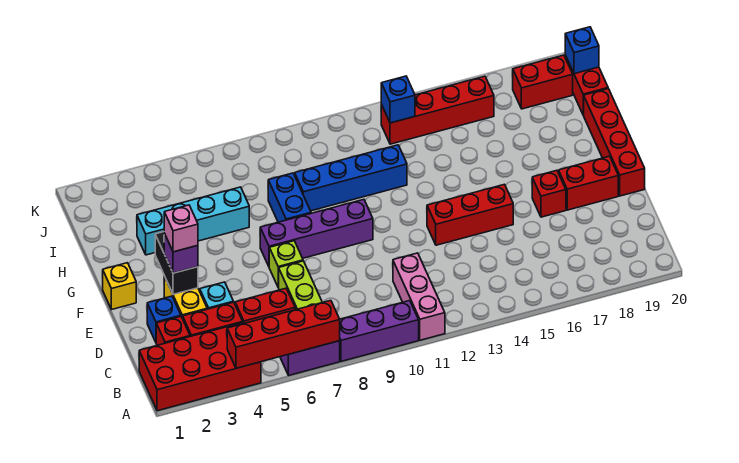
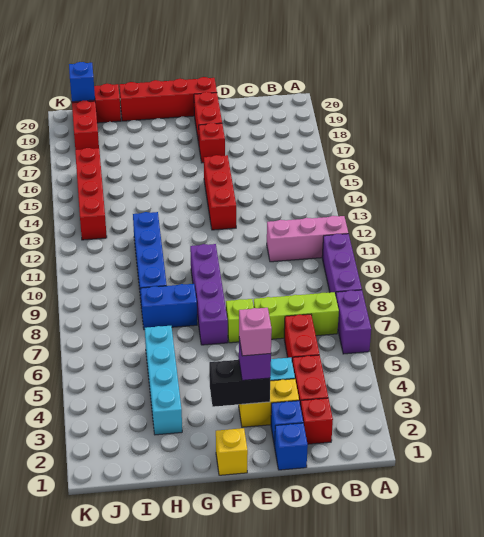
red brick A1:B4 level 1 -> none
red brick A4:A7 level 2 -> none
blue brick J13 level 2 -> blue brick D1 level 1

